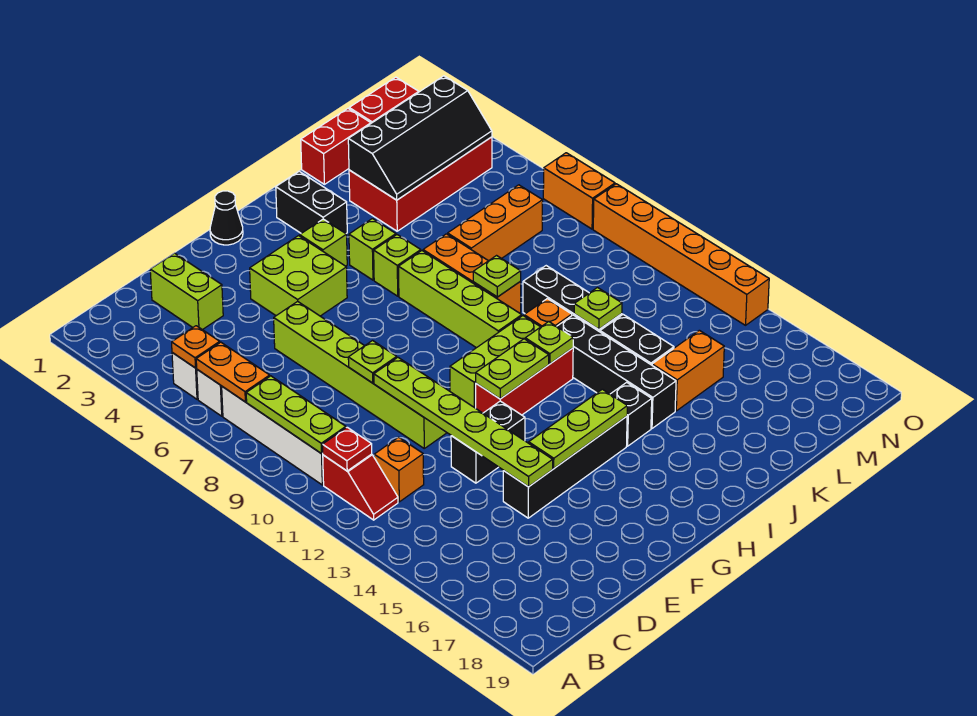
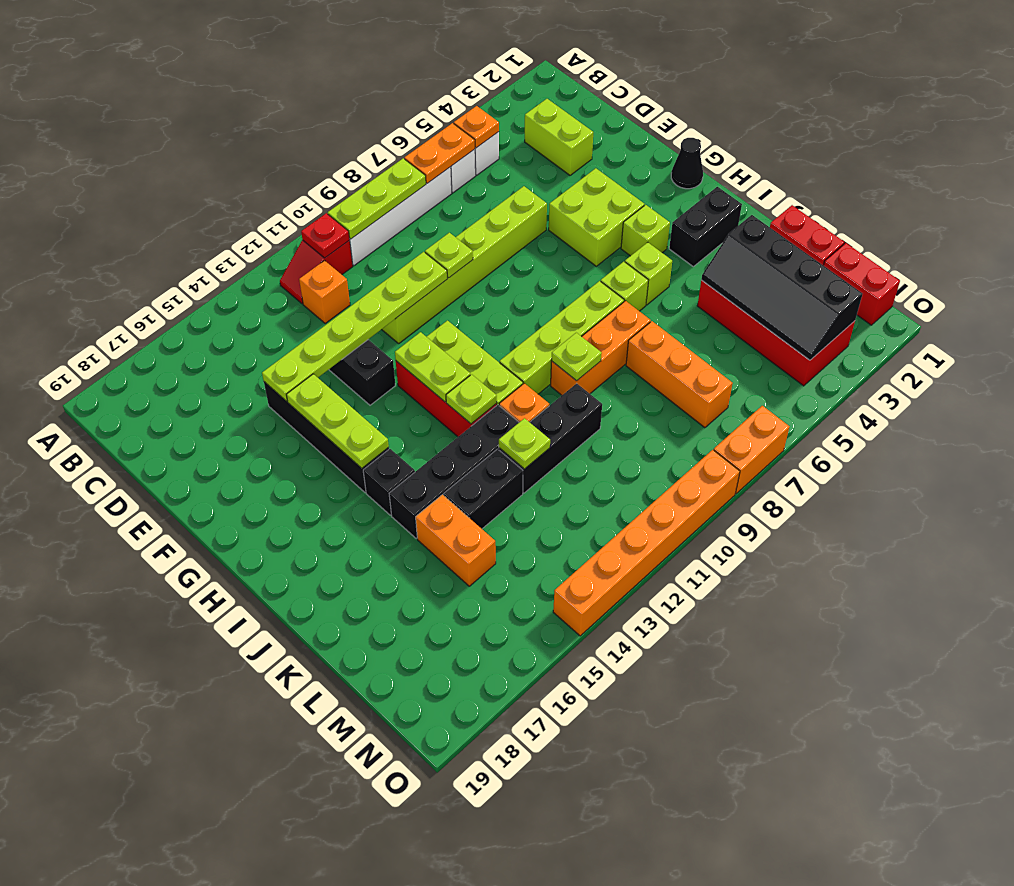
lime brick D2:D3 level 1 -> lime brick C3:D3 level 1

